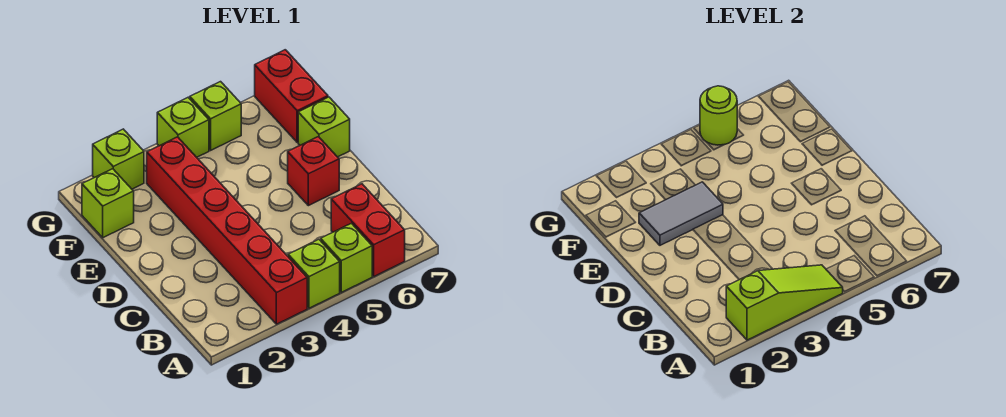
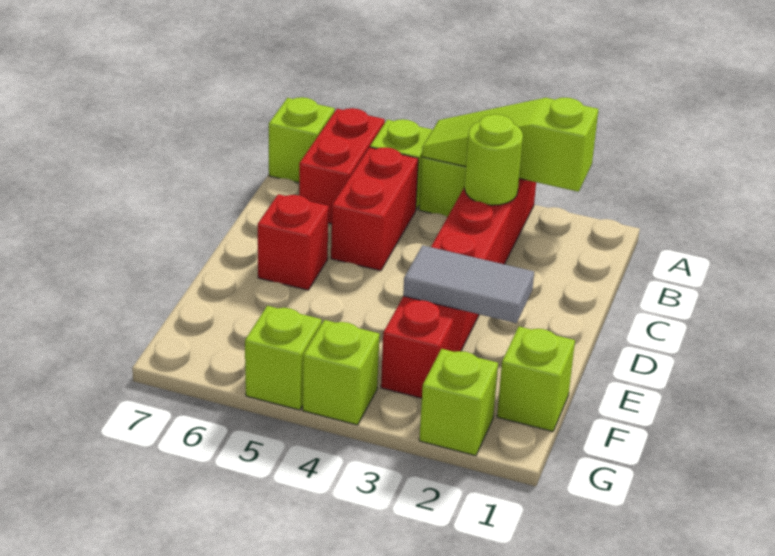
lime brick E7 level 1 -> lime brick A7 level 1
red brick F7:G7 level 1 -> red brick B5:C5 level 1
lime round brick G5 level 2 -> lime round brick B3 level 2

